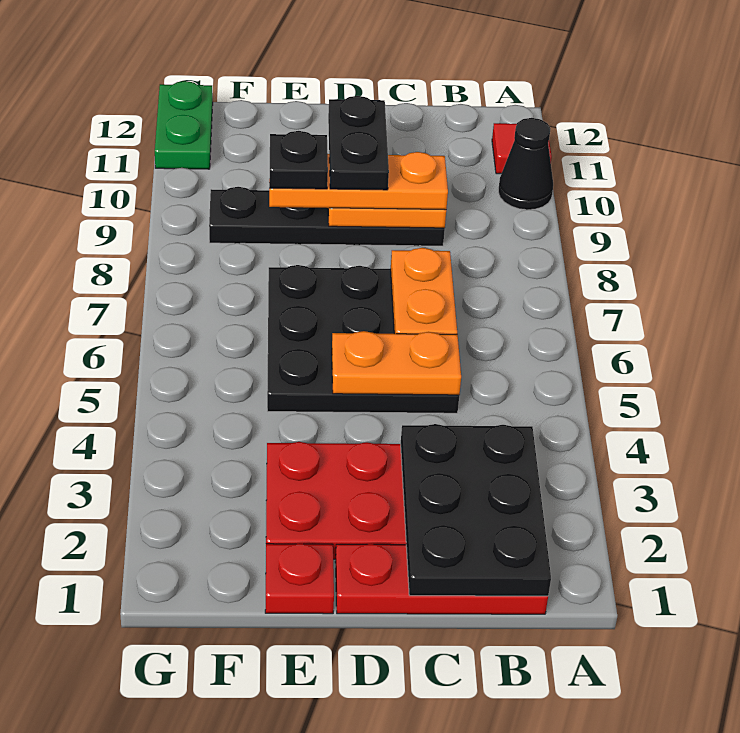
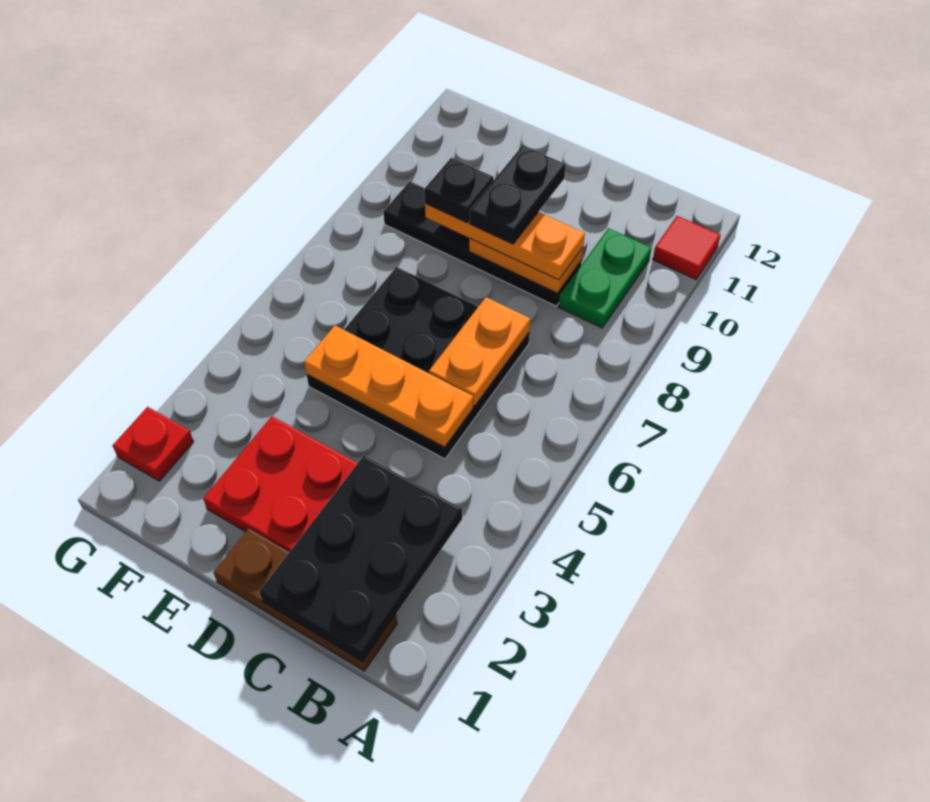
black cone A10 level 1 -> none
red plate B1:D1 level 1 -> brown plate B1:D1 level 1
orange plate C5:D5 level 2 -> orange plate C5:E5 level 2
red plate E1 level 1 -> red plate G2 level 1
green plate G11:G12 level 1 -> green plate B9:B10 level 1

